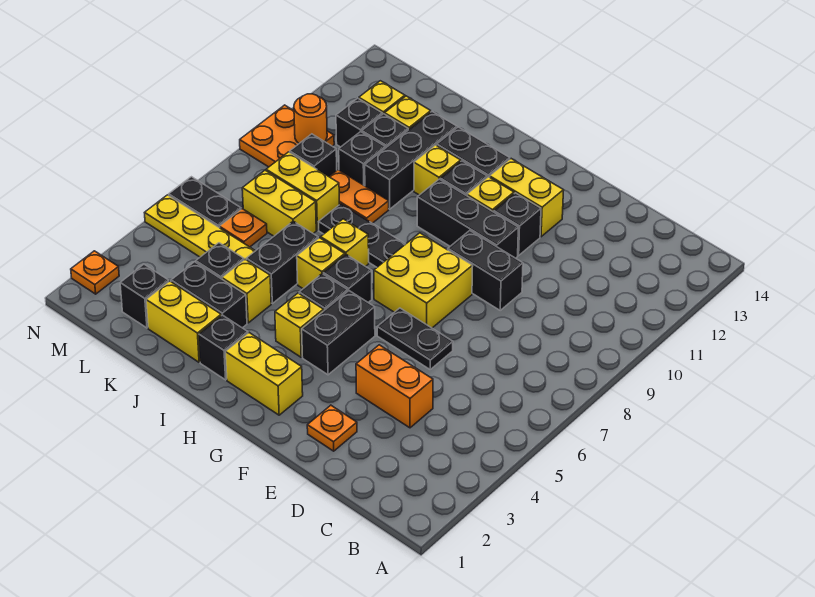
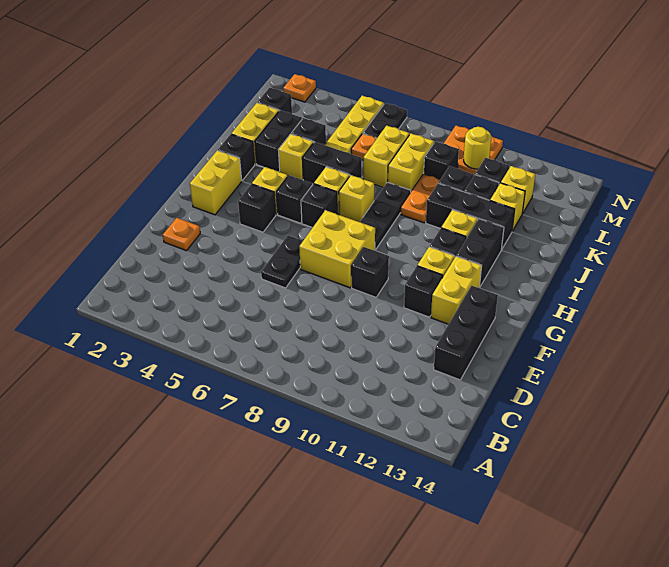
orange brick D4:E4 level 1 -> none
black brick E9:F9 level 1 -> black brick F9 level 1
black brick F10:H10 level 1 -> black brick D13:F13 level 1
black brick G4:G5 level 1 -> black brick G4 level 1
orange round brick M10 level 2 -> yellow round brick M10 level 2

